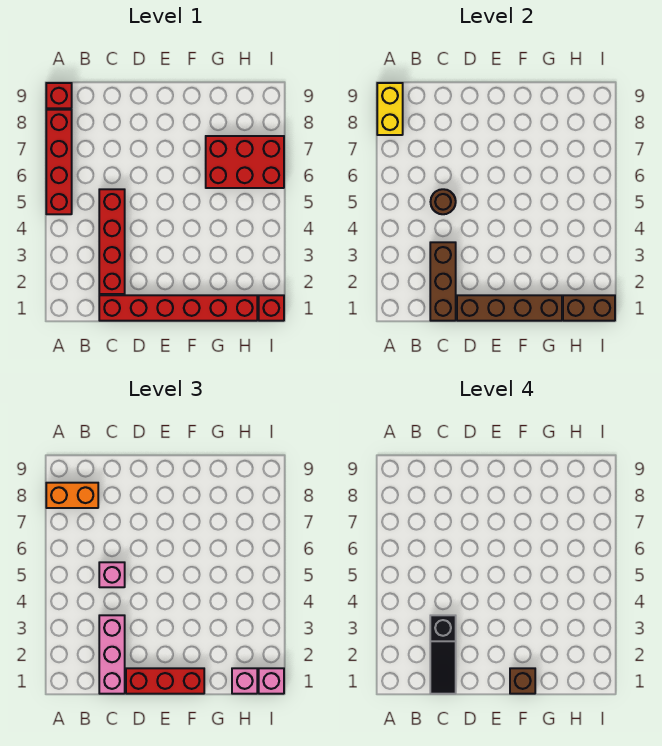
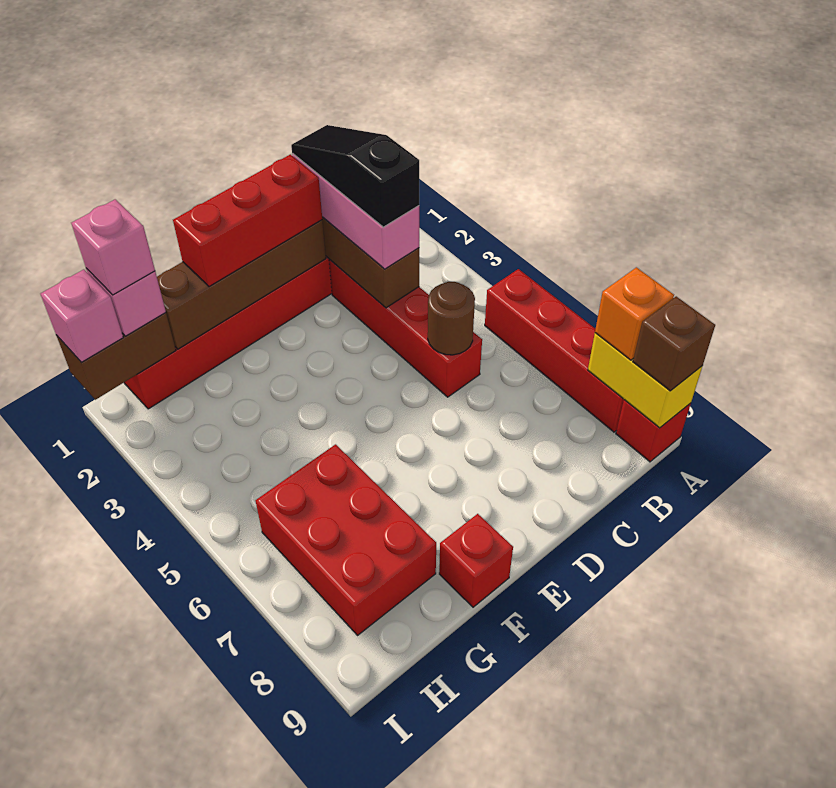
orange brick A8:B8 level 3 -> orange brick A8 level 3
pink brick C5 level 3 -> pink brick H1 level 4
brown brick F1 level 4 -> brown brick A9 level 3
red brick G6:I7 level 1 -> red brick G6:H8 level 1
red brick I1 level 1 -> red brick F9 level 1

